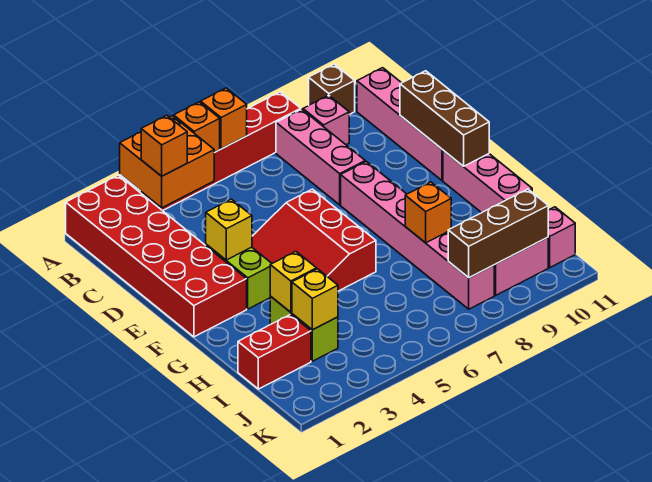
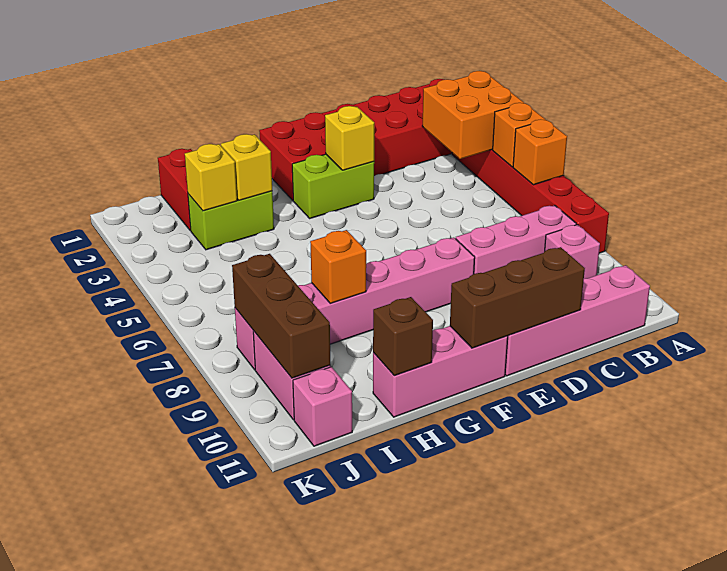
brown brick A10 level 1 -> brown brick H11 level 2
orange brick B3 level 3 -> none
red slope E4:G6 level 1 top 6 -> none

